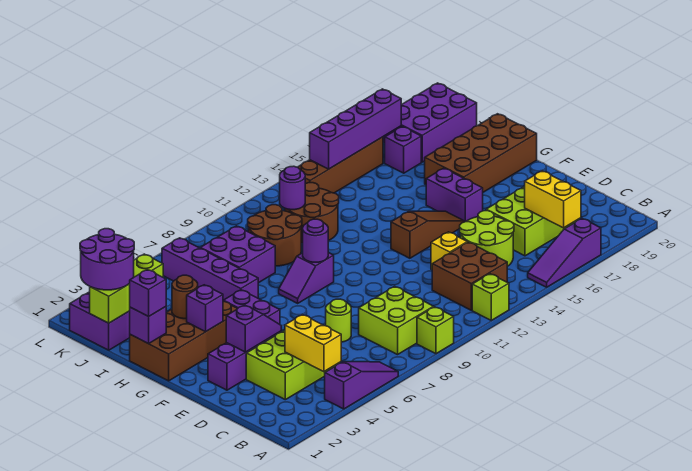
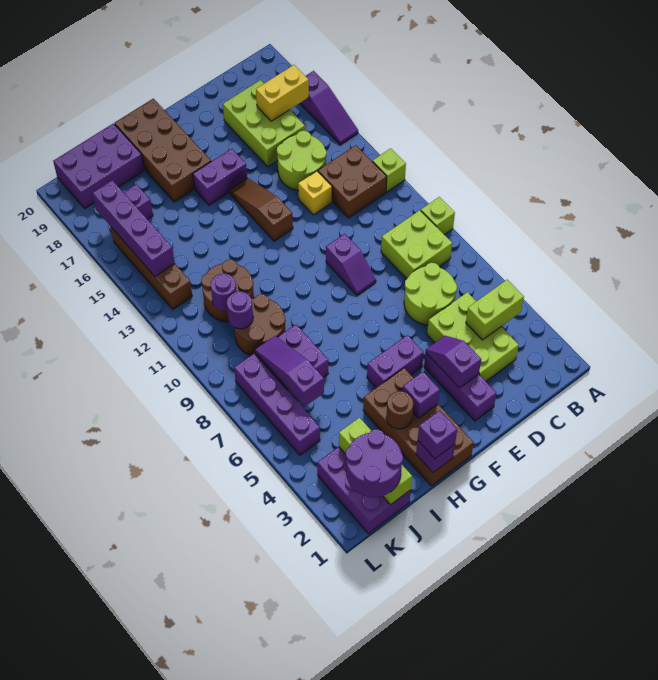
purple slope A4:A6 level 1 top 4 -> purple slope J6:J8 level 2 top 6
yellow brick B4:C4 level 2 -> lime brick B4:C4 level 2
lime round brick D7 level 1 -> lime round brick C6:D7 level 1
purple slope G8:G9 level 1 top 9 -> purple slope E9:E10 level 1 top 10
purple round brick G9 level 2 -> purple round brick J10 level 2
purple brick H6:K6 level 1 -> purple brick K5:K8 level 1
purple brick J18:K20 level 1 -> purple brick I19:K20 level 1

